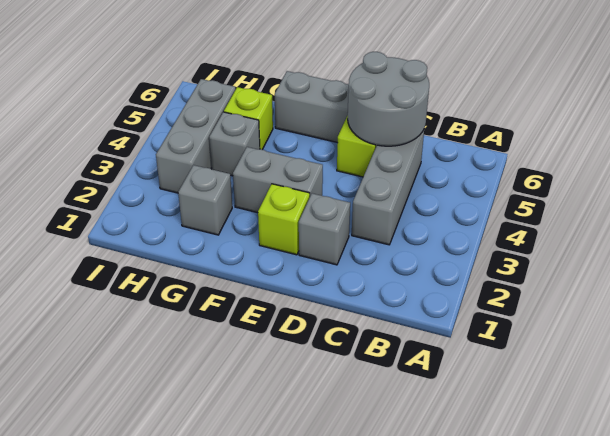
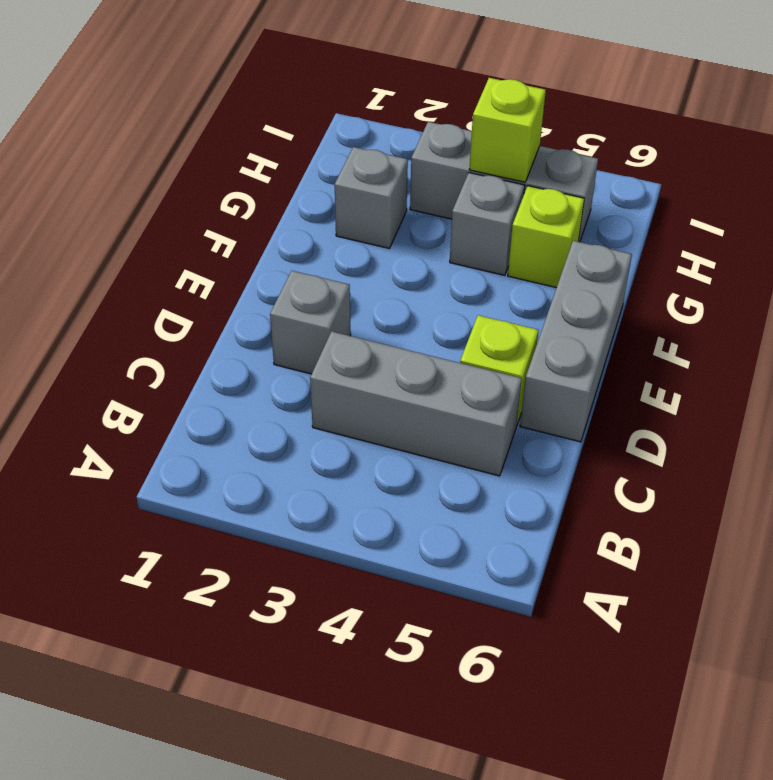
grey round brick C5:D6 level 2 -> none
lime brick E2 level 1 -> lime brick H4 level 2
grey brick E3:F3 level 1 -> none

